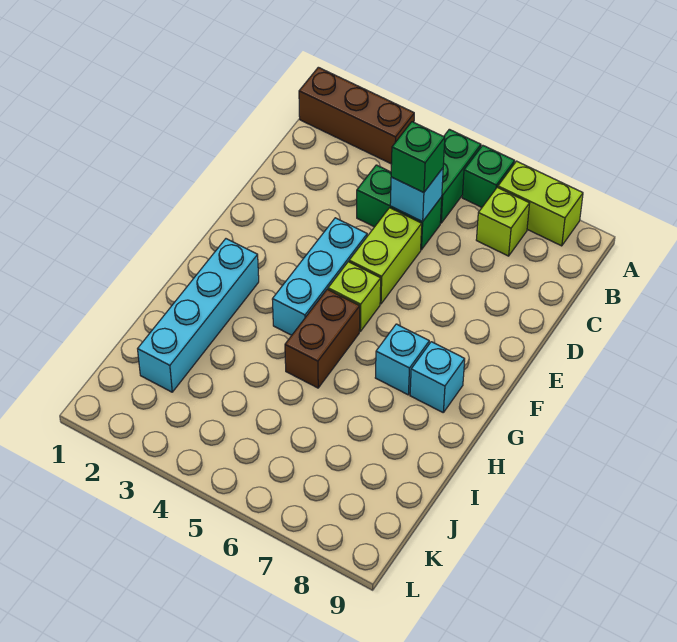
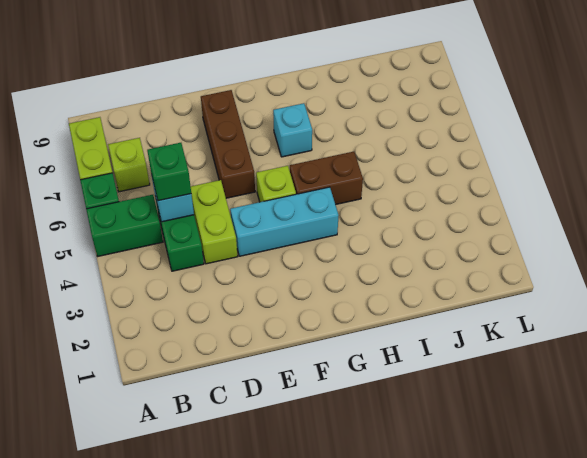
brown brick A1:A3 level 1 -> brown brick E6:E8 level 1
lime brick D5:E5 level 1 -> lime brick D4:D5 level 1
cyan brick G2:J2 level 1 -> none
cyan brick G8 level 1 -> none

